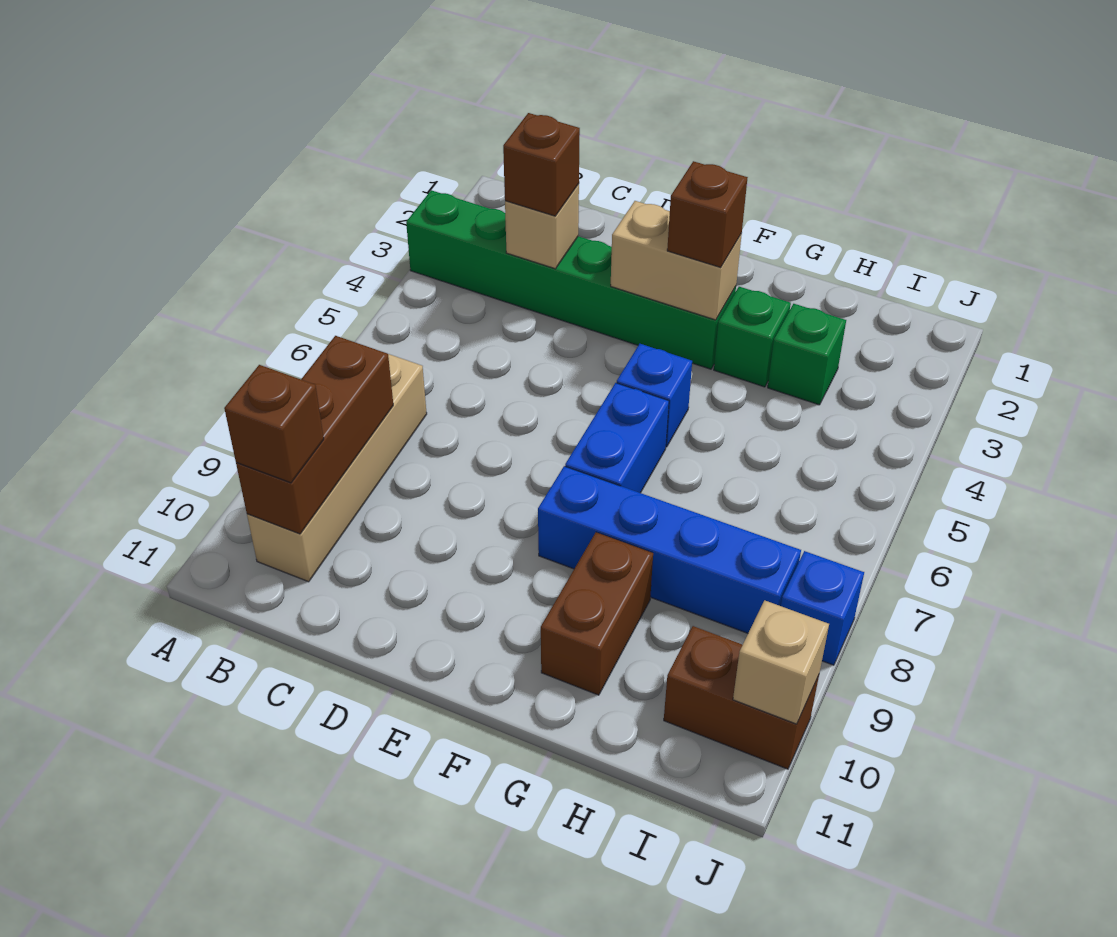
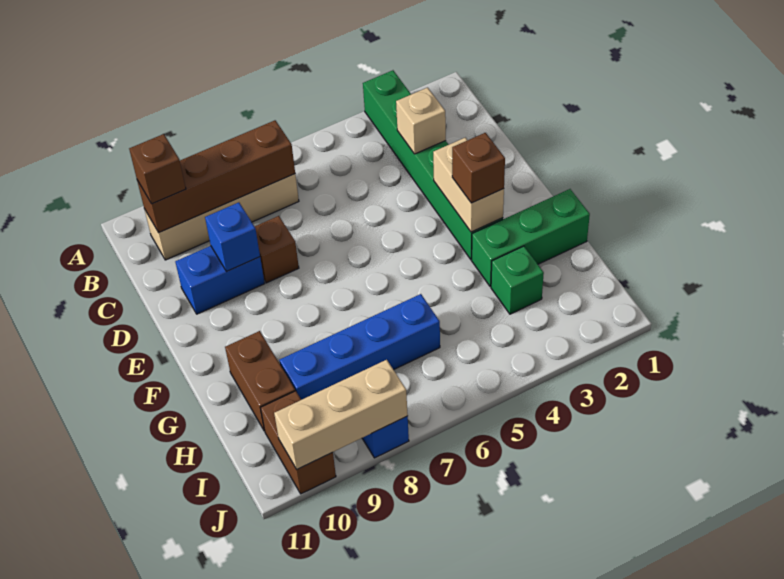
brown brick B8:B10 level 2 -> brown brick B7:B10 level 2
brown brick C3 level 3 -> brown brick D8 level 1
blue brick F5 level 1 -> blue brick D9 level 2
blue brick F6:F7 level 1 -> blue brick D9:D10 level 1
blue brick F8:I8 level 1 -> blue brick H6:H9 level 1
green brick G3 level 1 -> green brick G1:G3 level 1
brown brick G9:G10 level 1 -> brown brick G10:H10 level 1
tan brick J10 level 2 -> tan brick J8:J10 level 2

